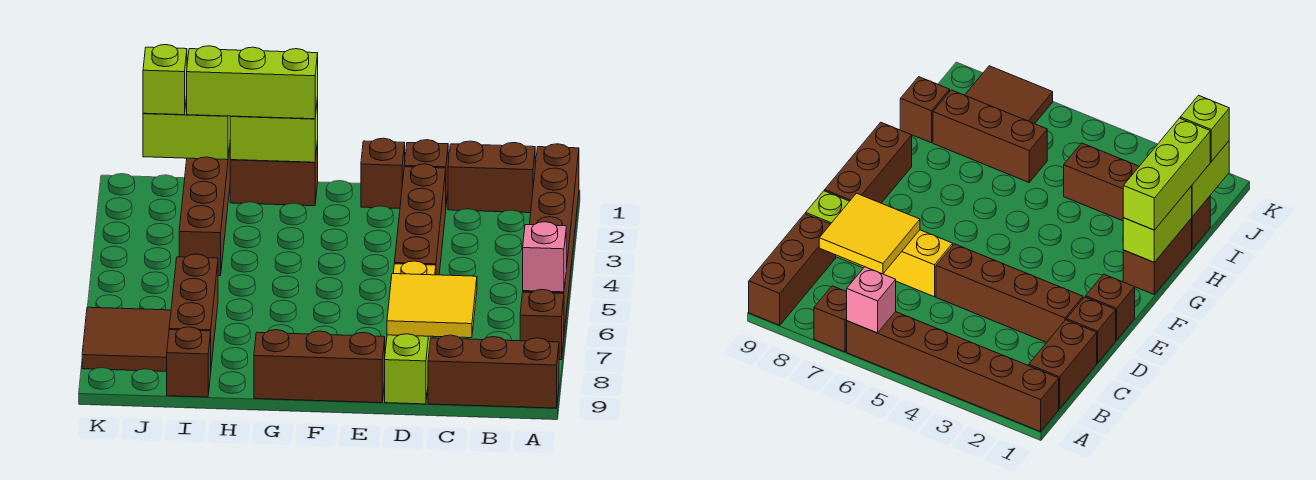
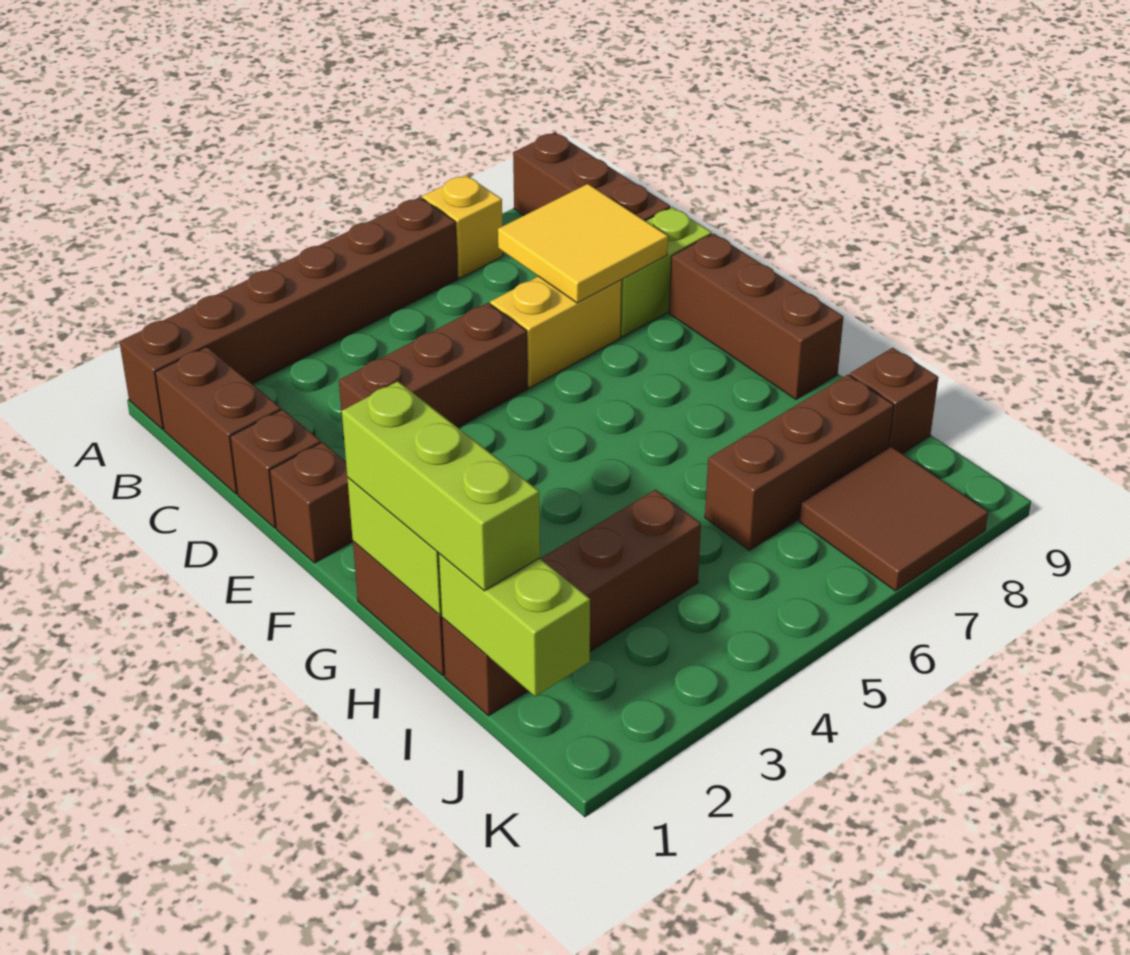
pink brick A6 level 2 -> none
brown brick A7 level 1 -> yellow brick A7 level 1
brown brick D2:D5 level 1 -> brown brick D3:D5 level 1
lime brick J1 level 3 -> none

